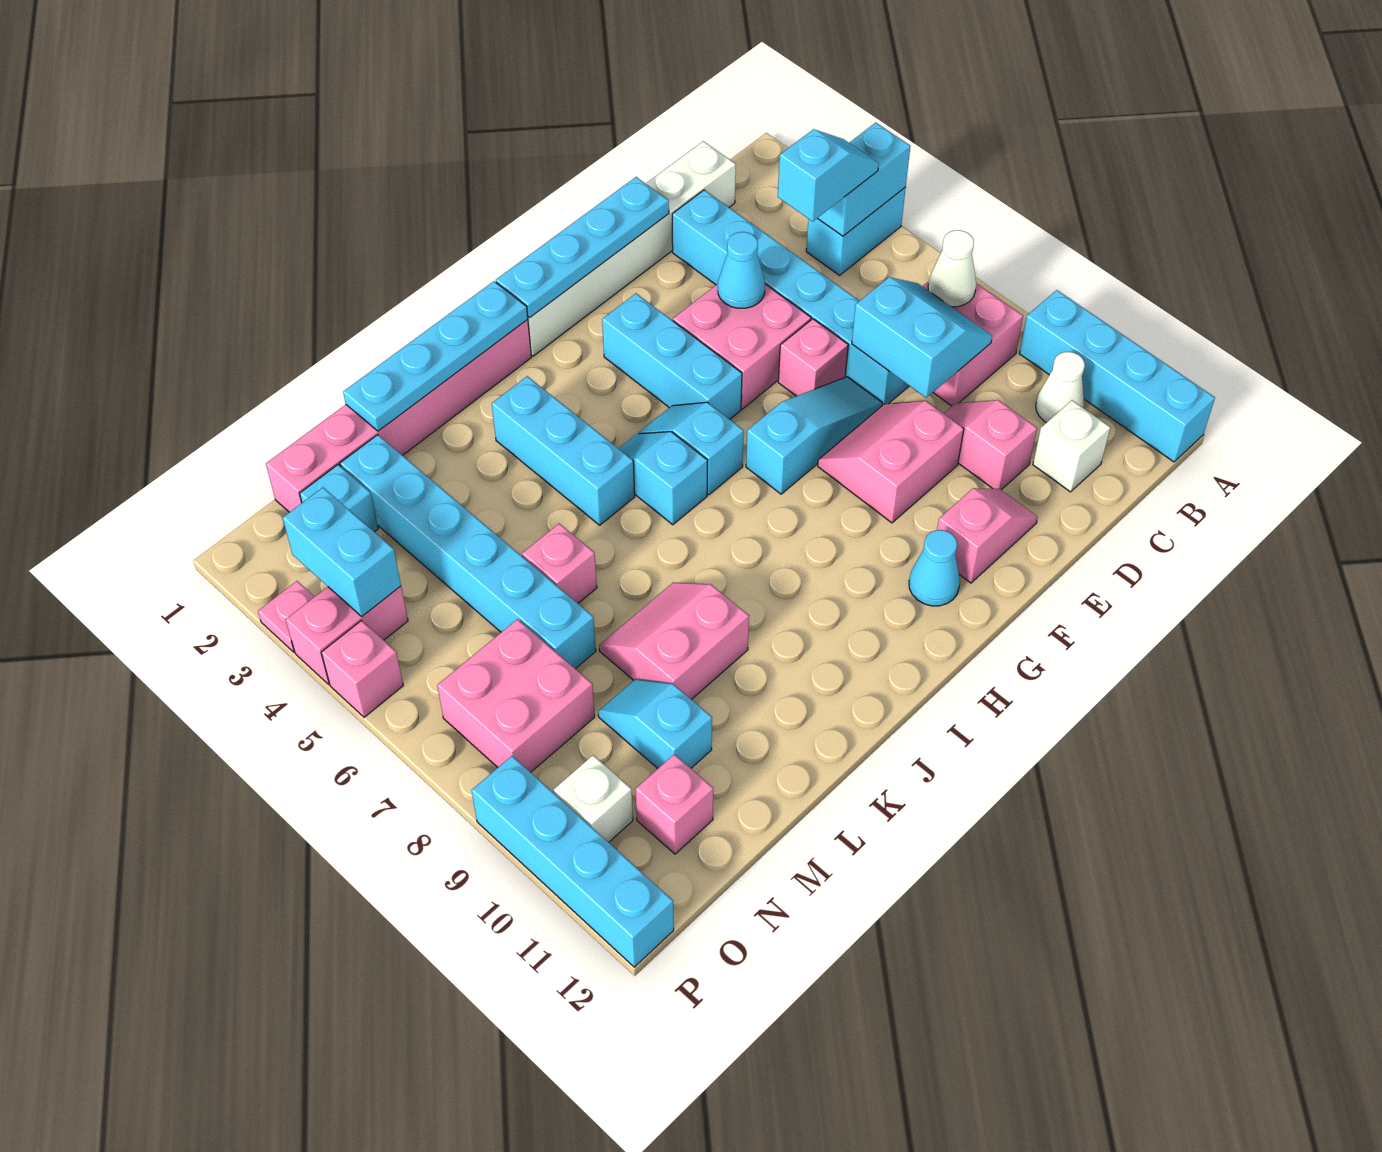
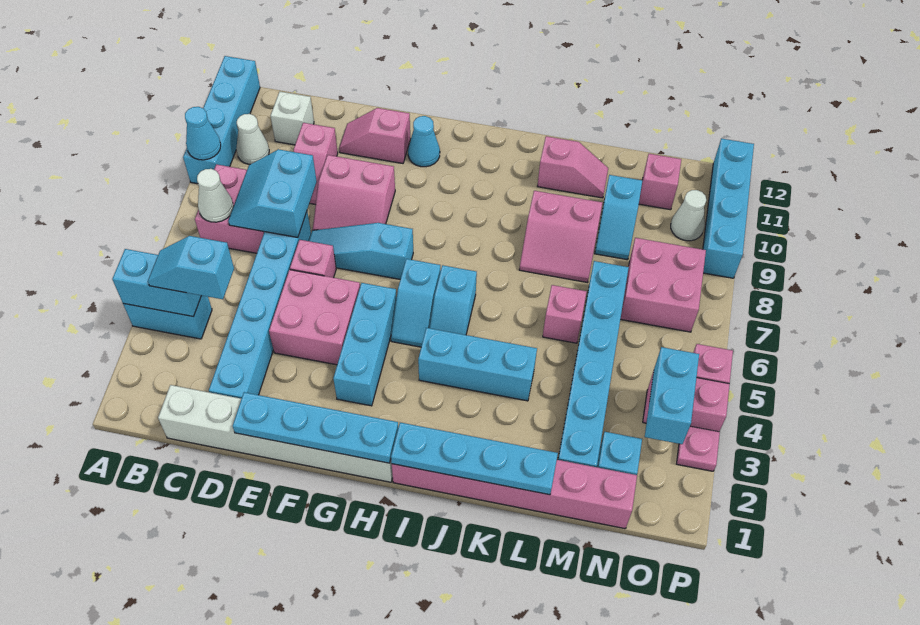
cyan cone E4 level 2 -> cyan cone A9 level 2
cyan brick J3:J5 level 1 -> cyan brick I4:K4 level 1
none -> pink slope K11:L11 level 1 top K
white brick O10 level 1 -> white cone O10 level 1

